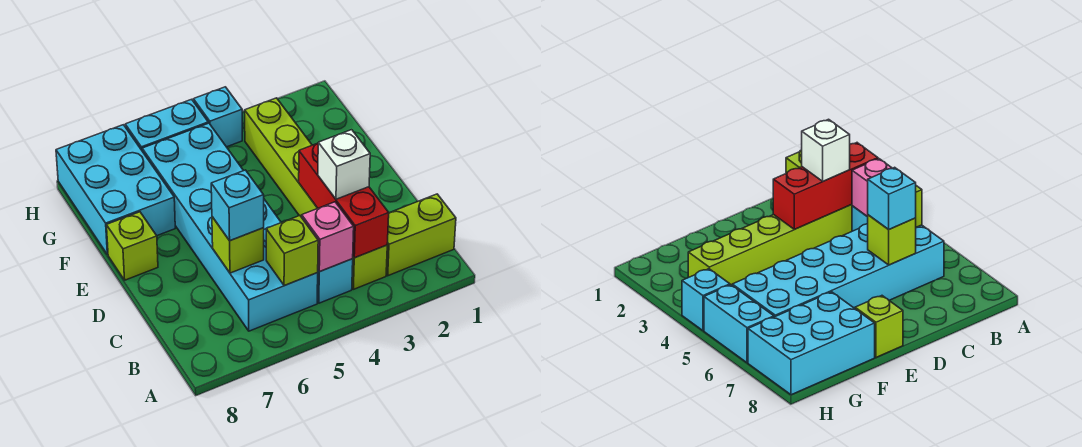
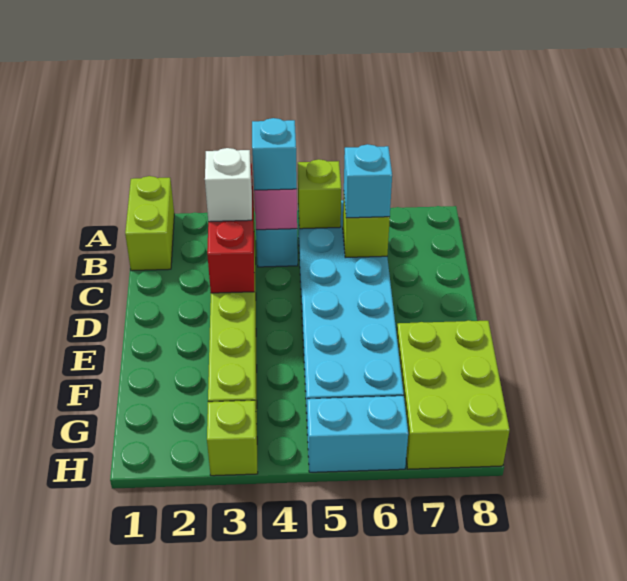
lime brick B1:B2 level 1 -> lime brick A1:B1 level 1
lime brick E8 level 1 -> lime brick H3 level 1
cyan brick F7:H8 level 1 -> lime brick F7:H8 level 1
cyan brick H4 level 1 -> cyan brick B4 level 3

